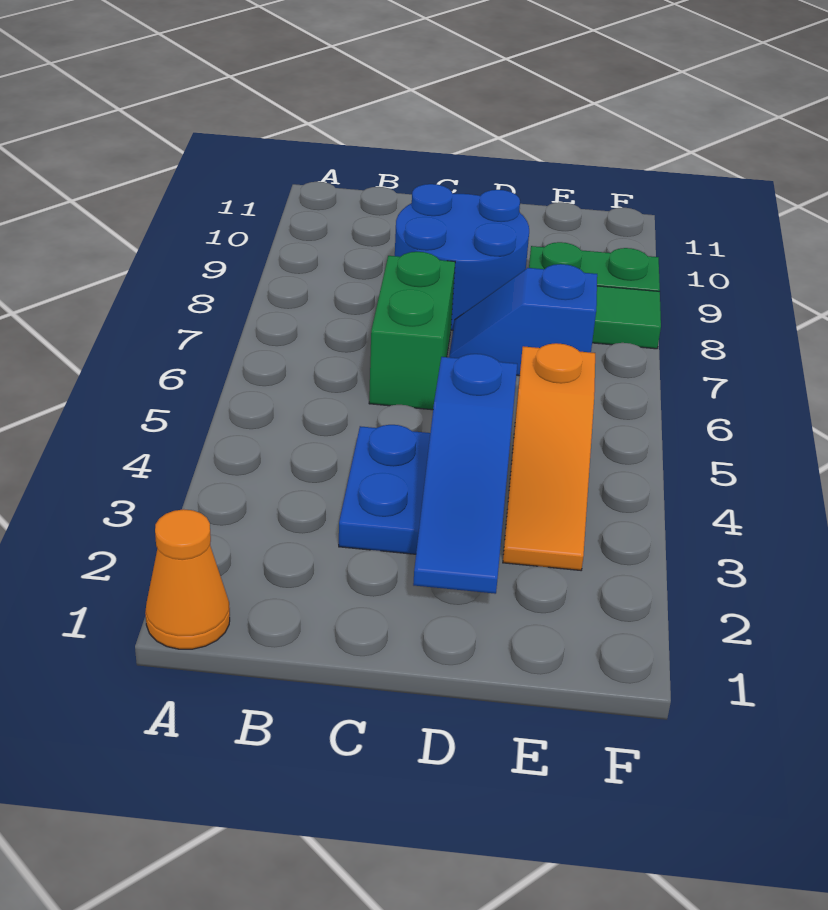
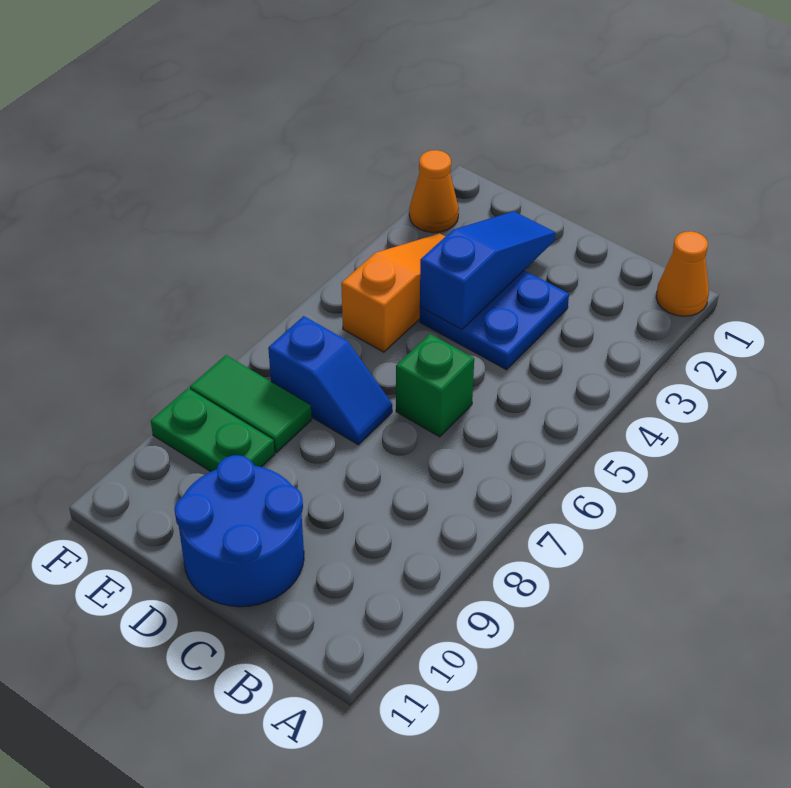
green brick C6:C7 level 1 -> green brick C6 level 1
blue round brick C8:D9 level 1 -> blue round brick C10:D11 level 1
none -> orange cone F2 level 1

